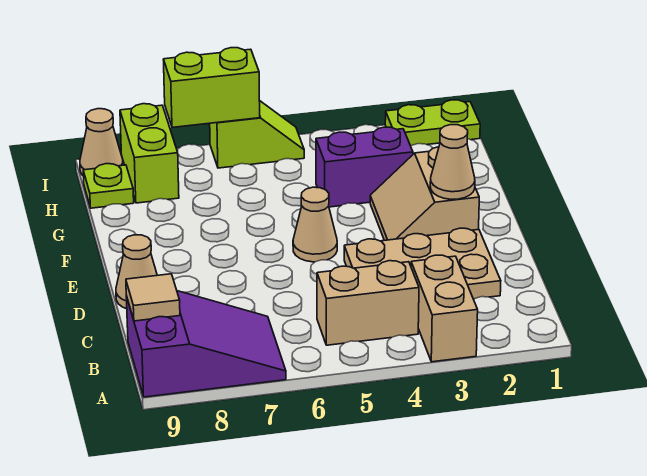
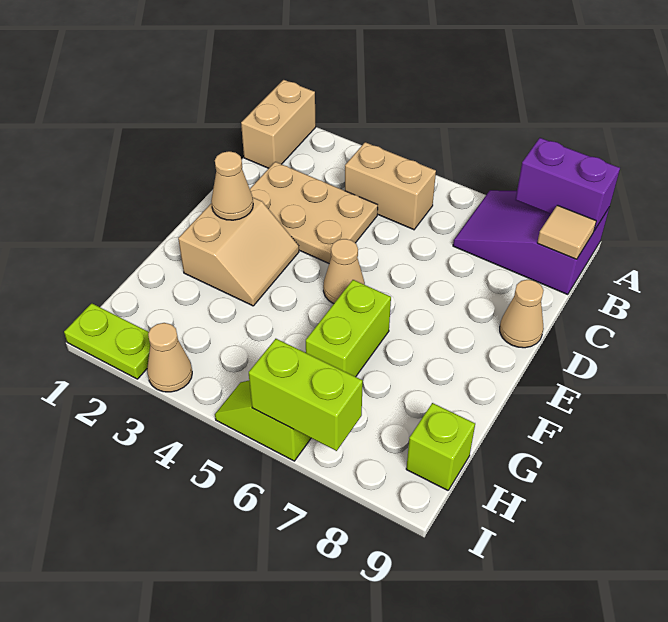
tan brick A3:B3 level 1 -> tan brick A1:B1 level 1
purple brick G3:G4 level 1 -> purple brick A8:A9 level 2
lime brick H8:I8 level 1 -> lime brick F6:G6 level 1
lime plate H9 level 1 -> lime brick H9 level 1
tan cone I9 level 1 -> tan cone I3 level 1

